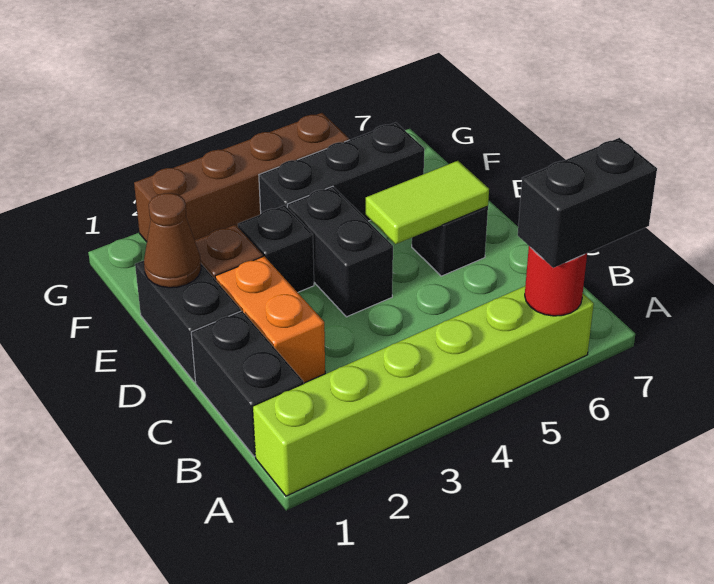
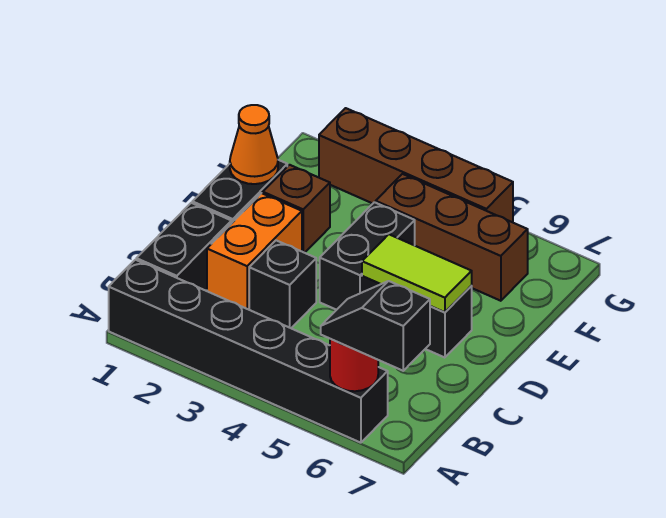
lime brick A1:A6 level 1 -> black brick A1:A6 level 1
black brick A6:A7 level 3 -> black slope A6:A7 level 3 top 7
brown cone E1 level 2 -> orange cone E1 level 2
black brick E3 level 1 -> black brick C3 level 1
black brick F4:F6 level 1 -> brown brick F4:F6 level 1

